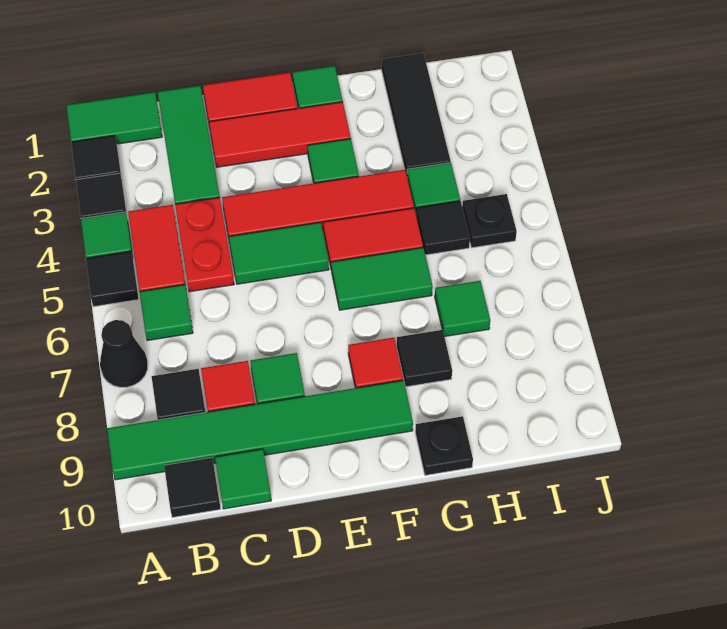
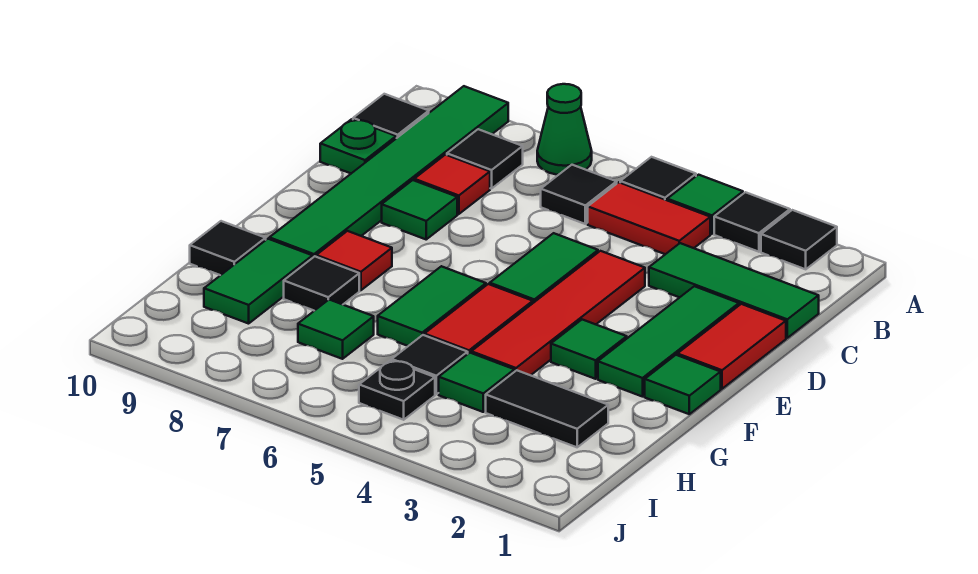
green tile A1:B1 level 1 -> green tile G9:H9 level 1
black cone A7 level 1 -> green cone A7 level 1
green tile B6 level 1 -> black tile B6 level 1
red plate C4:C5 level 1 -> none
green tile C10 level 1 -> green plate C10 level 1
red tile D2:F2 level 1 -> green tile D2:F2 level 1
black plate G10 level 1 -> black tile G10 level 1
black tile H1:H3 level 1 -> black tile H2:H3 level 1

